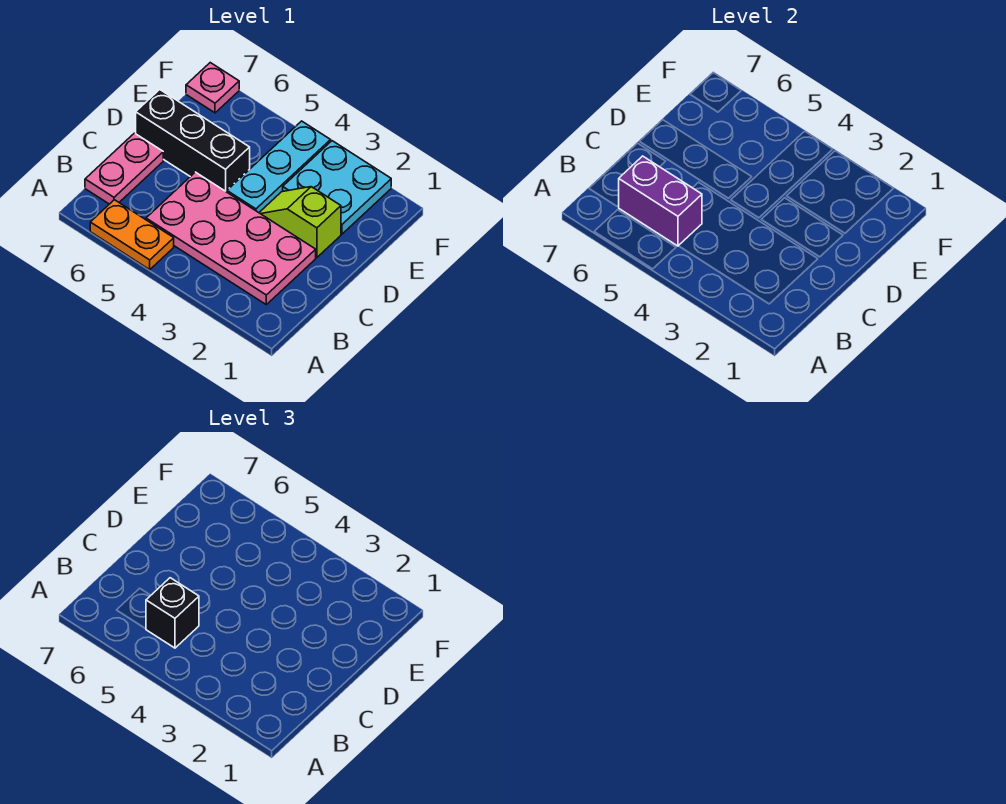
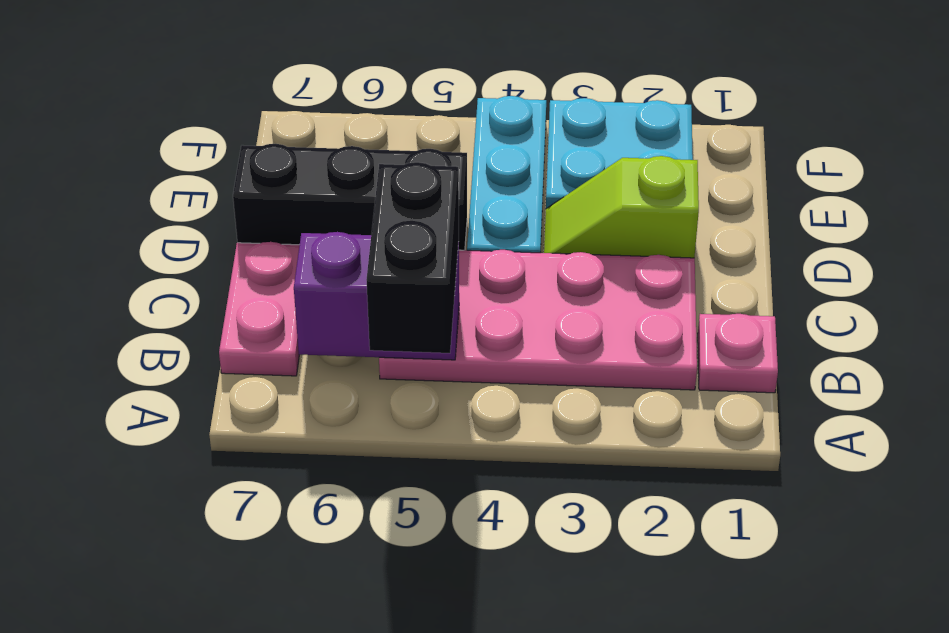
orange plate A5:A6 level 1 -> none
black brick B5 level 3 -> black brick A5:B5 level 3
pink plate F7 level 1 -> pink plate B1 level 1

